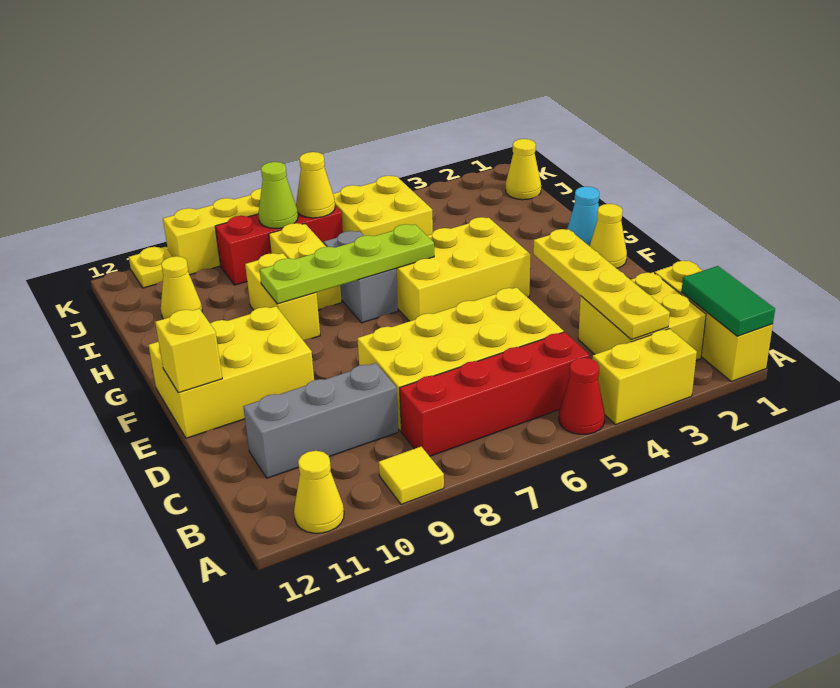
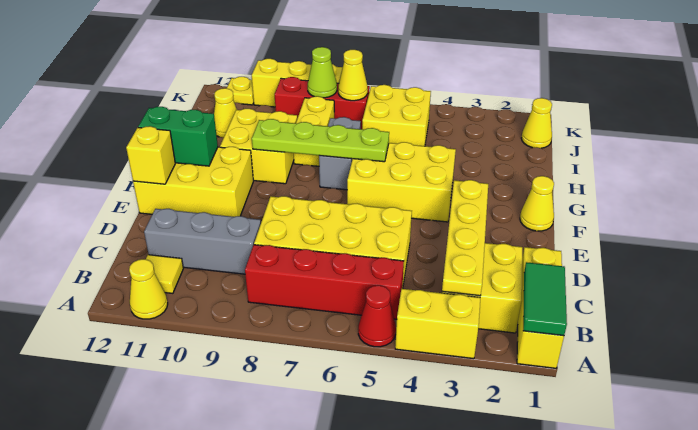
yellow tile A9 level 1 -> yellow tile B11 level 1
none -> green brick F11:F12 level 2
cyan cone G1 level 1 -> none
yellow brick G9:H9 level 1 -> yellow brick G9:H10 level 1

